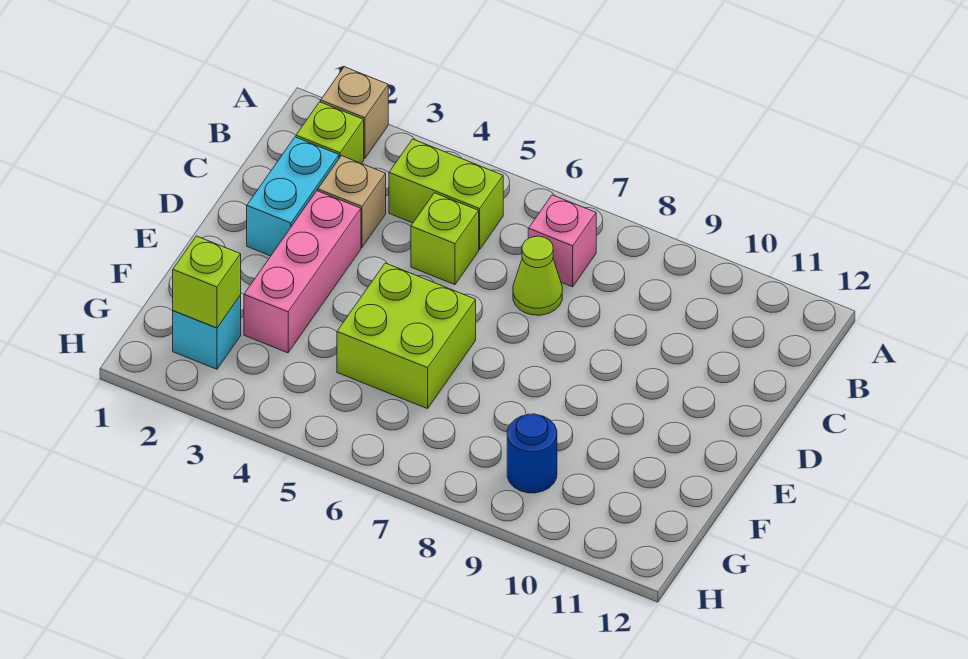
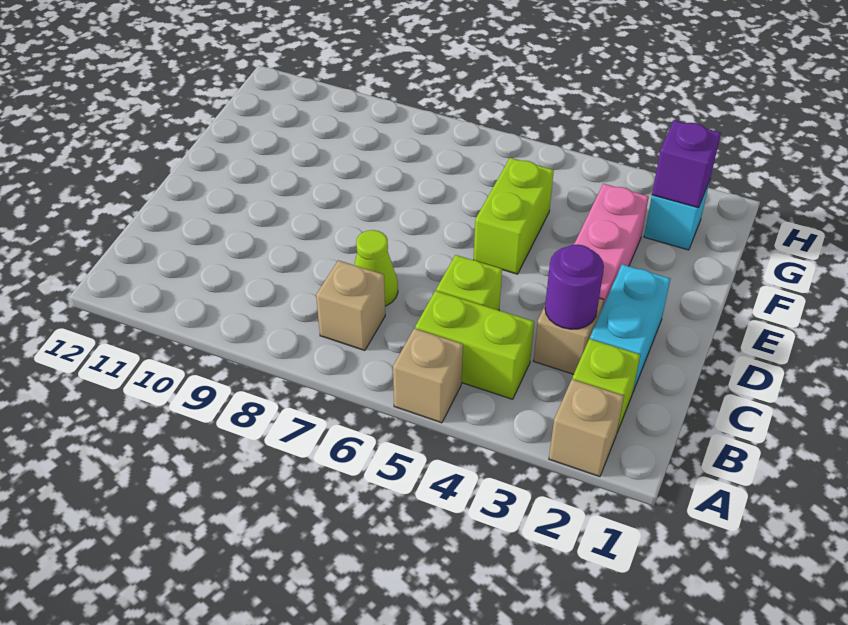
none -> tan brick A5 level 1
pink brick B7 level 1 -> tan brick B7 level 1
none -> purple round brick C3 level 2
lime brick E5:F6 level 1 -> lime brick E5:F5 level 1
lime brick G2 level 2 -> purple brick G2 level 2
blue round brick G9 level 1 -> none

